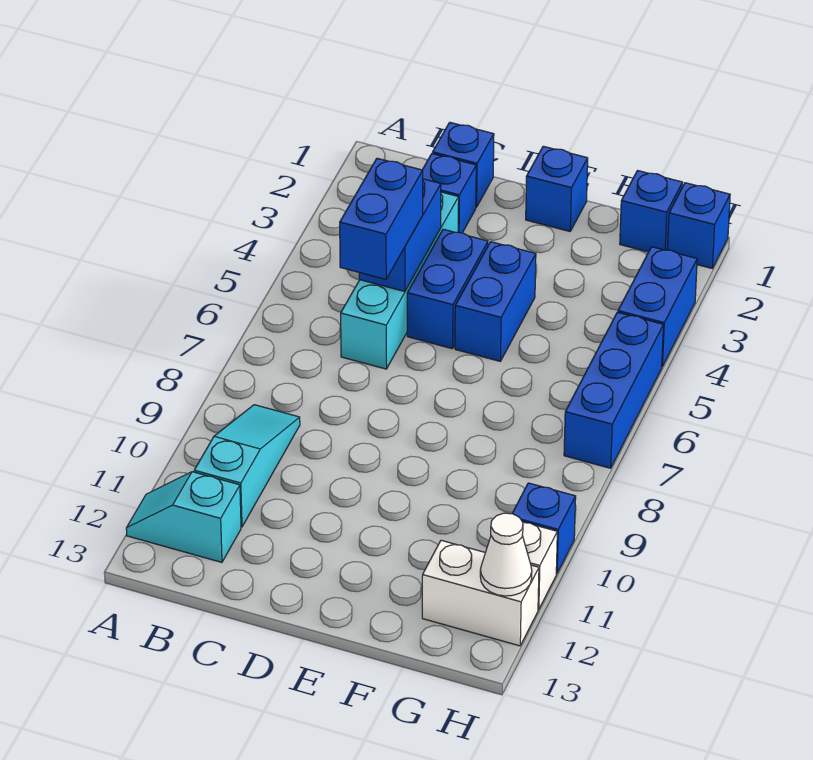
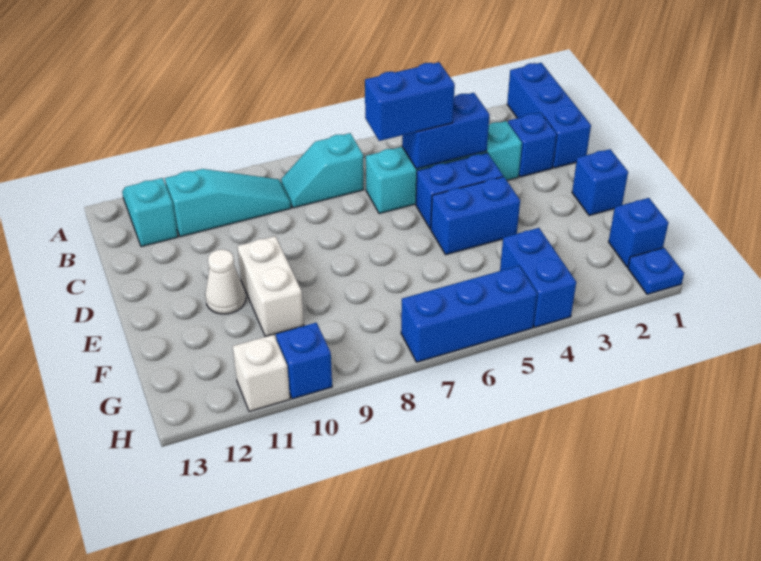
none -> cyan slope B7:B8 level 1 top 7
blue brick C1 level 1 -> blue brick A1:C1 level 1
white brick G12:H12 level 1 -> white brick E10:F10 level 1
blue brick H1 level 1 -> blue plate H1 level 1
blue brick H3:H4 level 1 -> blue brick G4:H4 level 1
white cone H12 level 2 -> white cone E11 level 1

